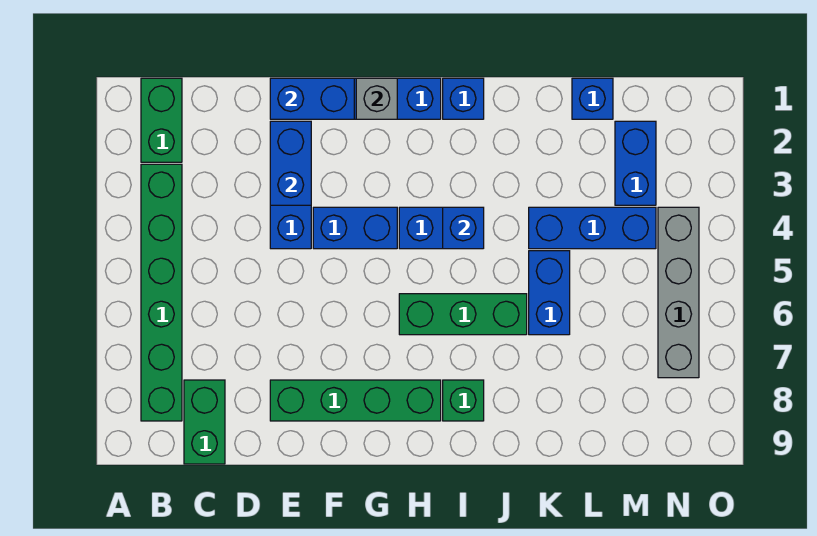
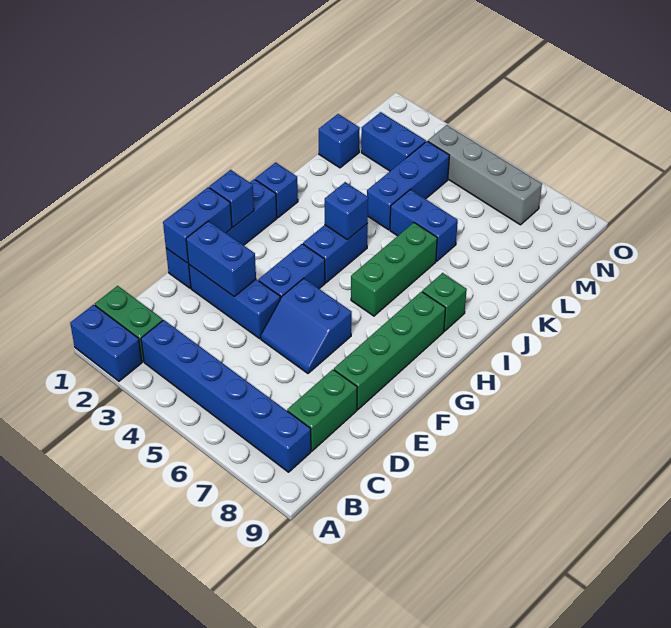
none -> blue brick A1:A2 level 1
green brick B3:B8 level 1 -> blue brick B3:B8 level 1
green brick C8:C9 level 1 -> green brick C8:D8 level 1
none -> blue slope E5:F6 level 1 top F
grey brick G1 level 2 -> blue brick G1 level 2

